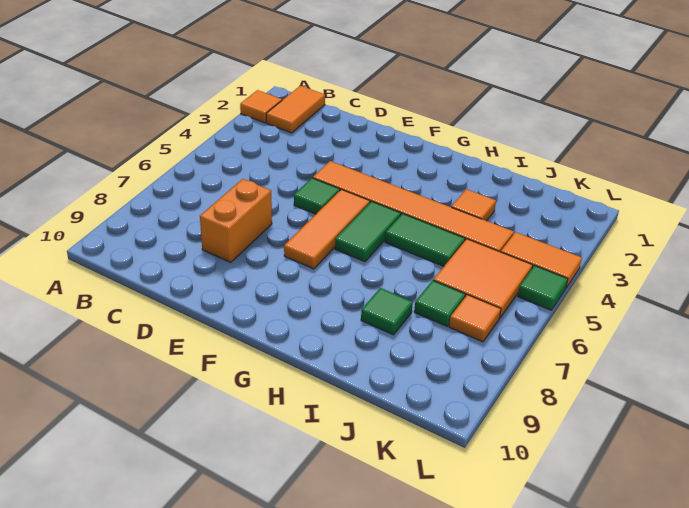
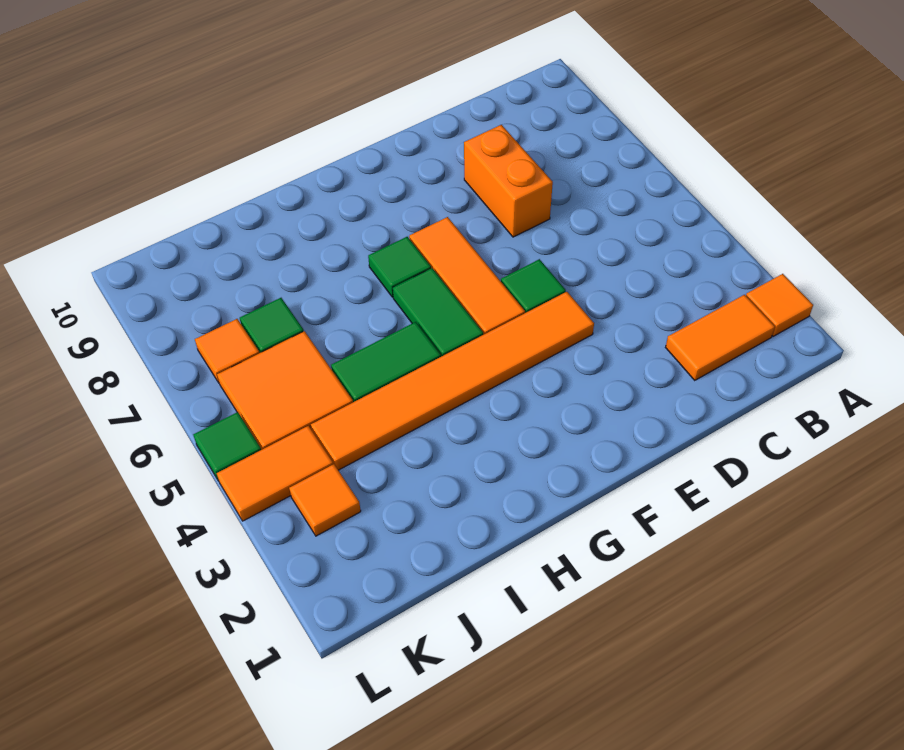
orange tile B1:B2 level 1 -> orange tile B2:C2 level 1
orange tile I3 level 1 -> orange tile K3 level 1
green tile I8 level 1 -> green tile G7 level 1

